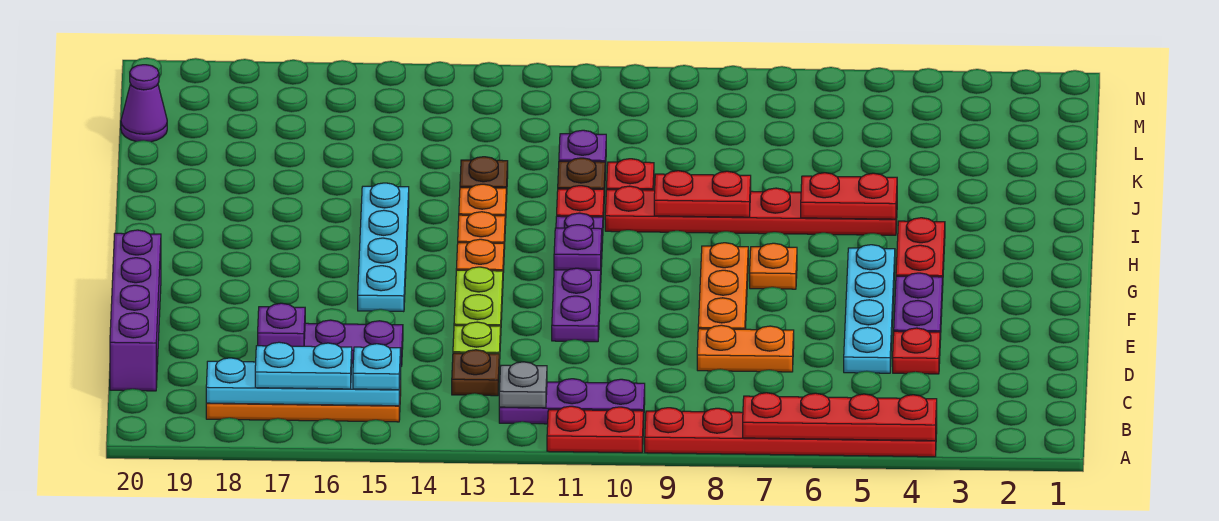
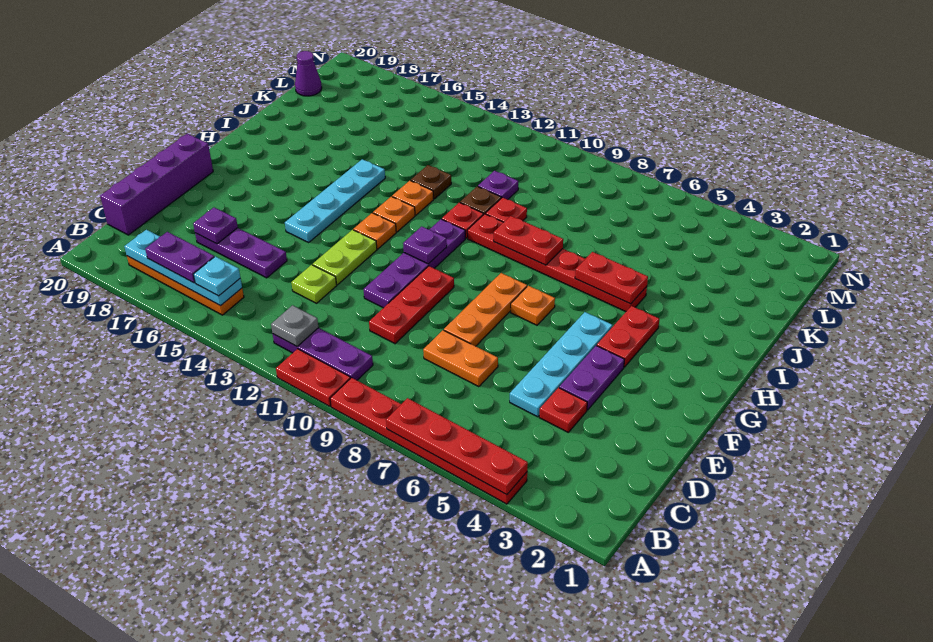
cyan plate B16:B17 level 3 -> purple plate B16:B17 level 3
brown plate C13 level 1 -> none
none -> red plate D10:F10 level 1

